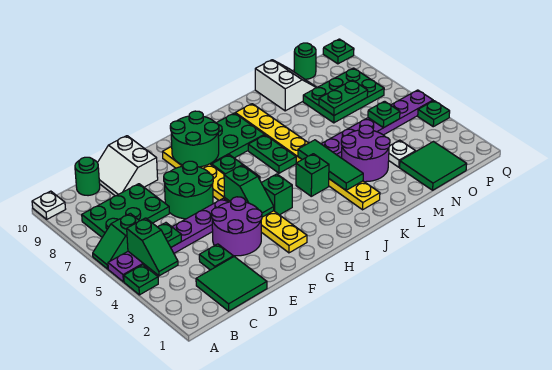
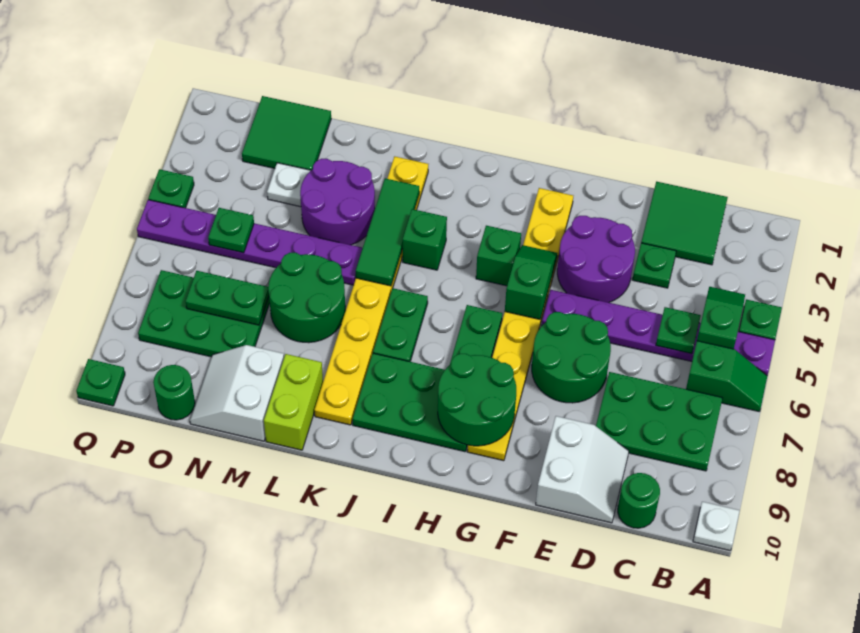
none -> green round brick L6:M7 level 1
none -> lime brick L9:L10 level 1

